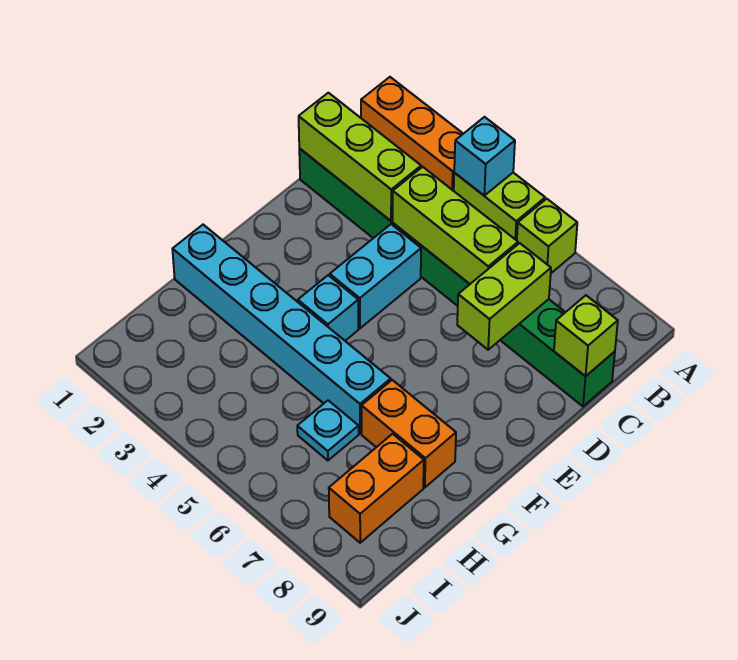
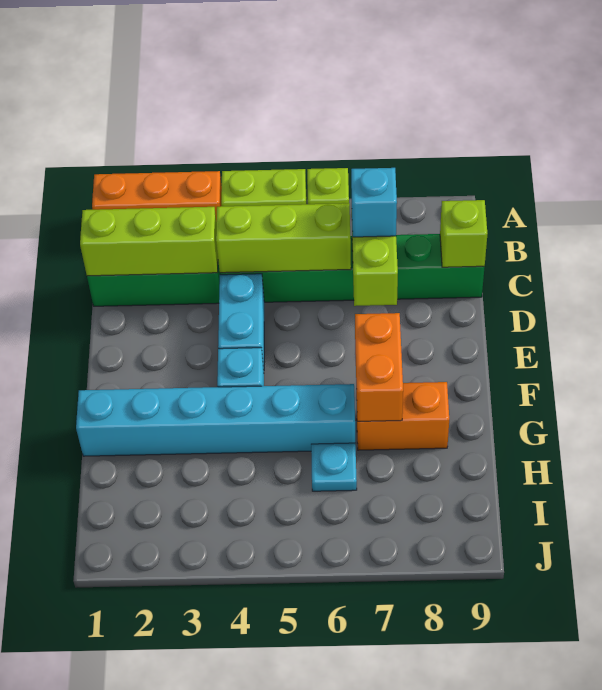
cyan brick A4 level 2 -> cyan brick C7 level 3
orange brick H8:I8 level 1 -> orange brick F7:G7 level 2

